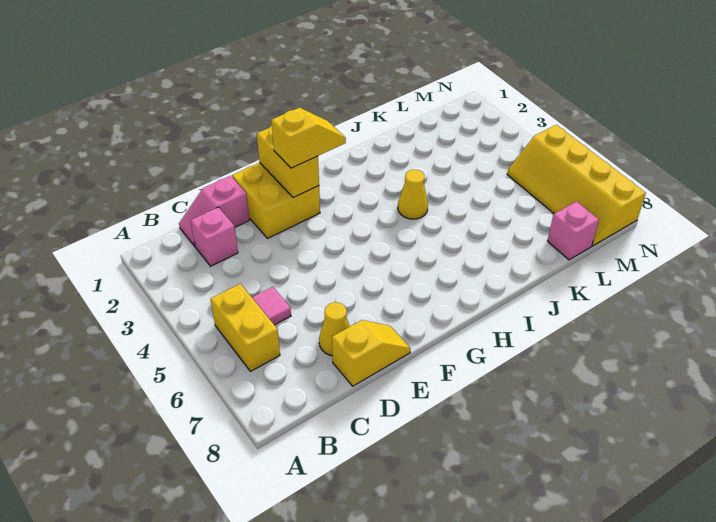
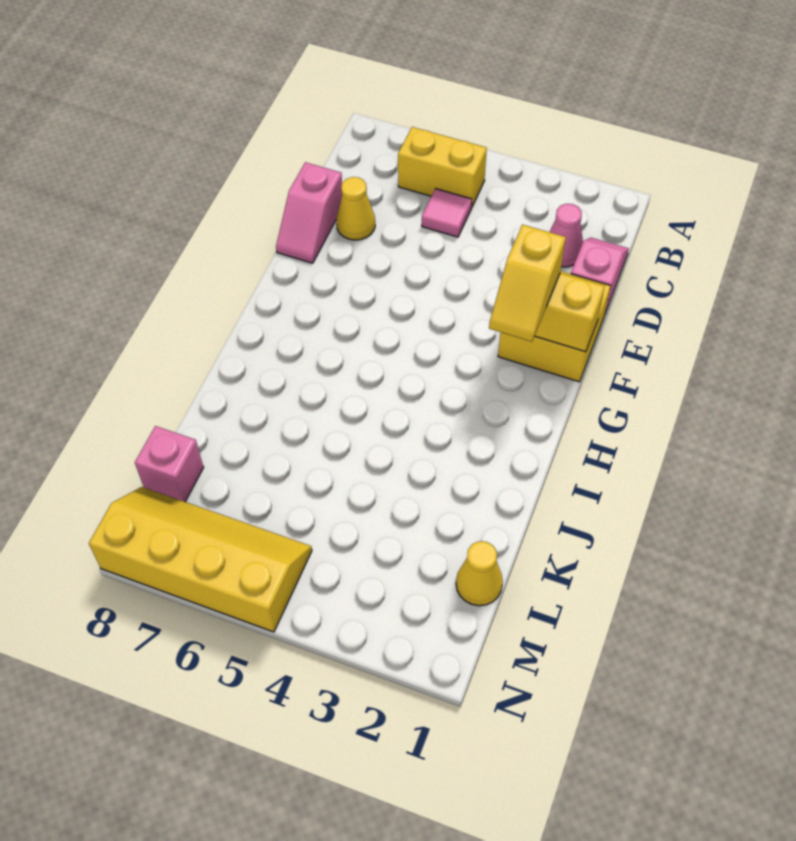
pink brick C2 level 1 -> pink cone C2 level 1
yellow slope D8:E8 level 1 top D -> pink slope D8:E8 level 1 top D
yellow cone I4 level 1 -> yellow cone L1 level 1

